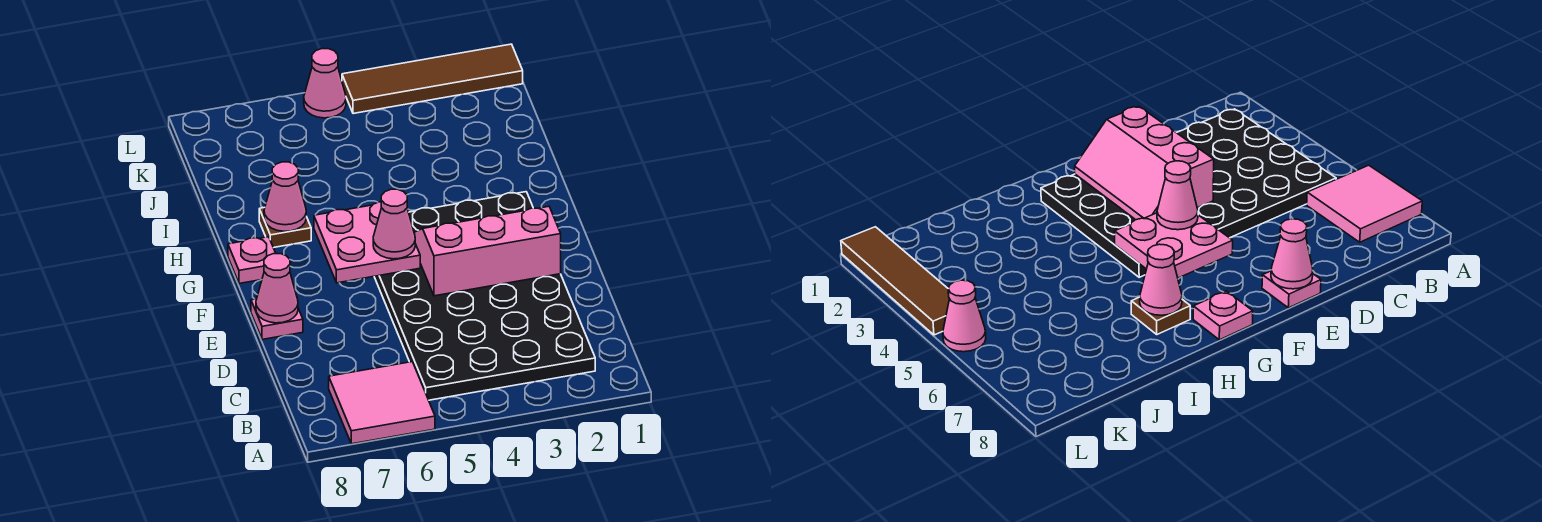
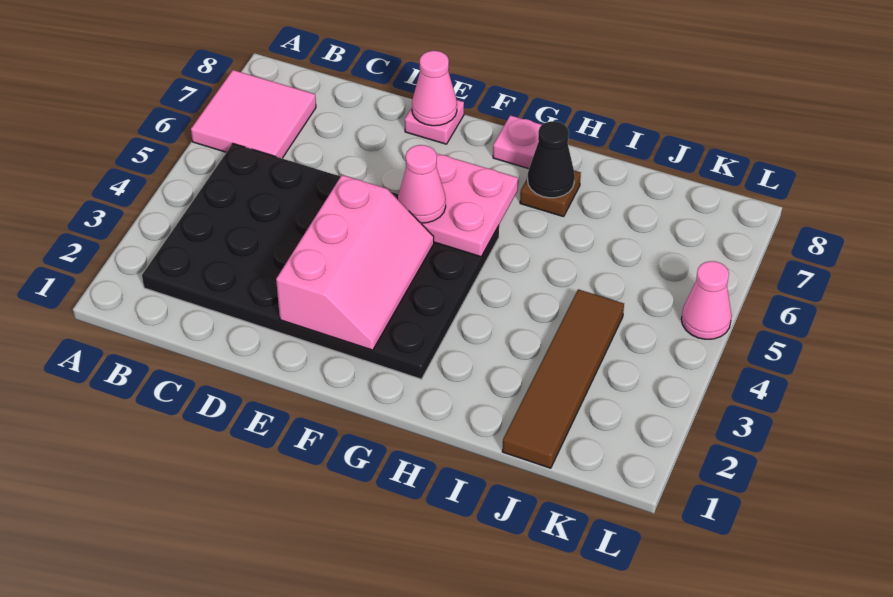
pink cone H7 level 2 -> black cone H7 level 2
brown tile L1:L4 level 1 -> brown tile J1:J4 level 1

